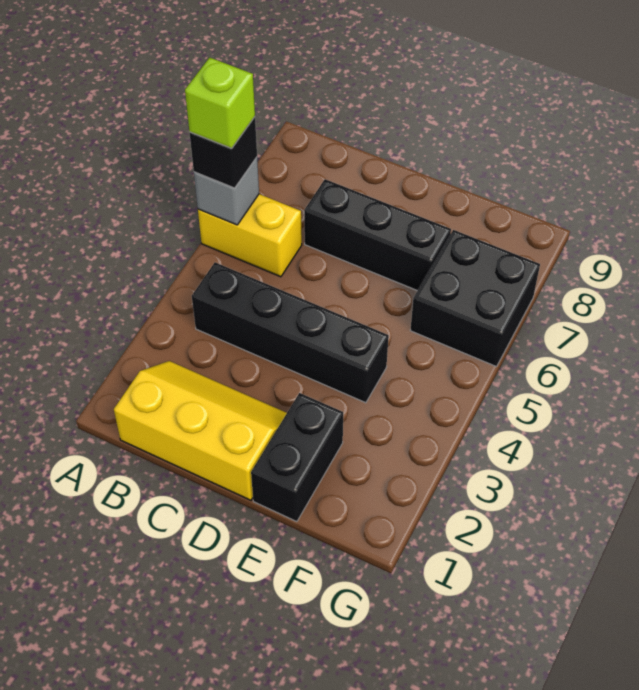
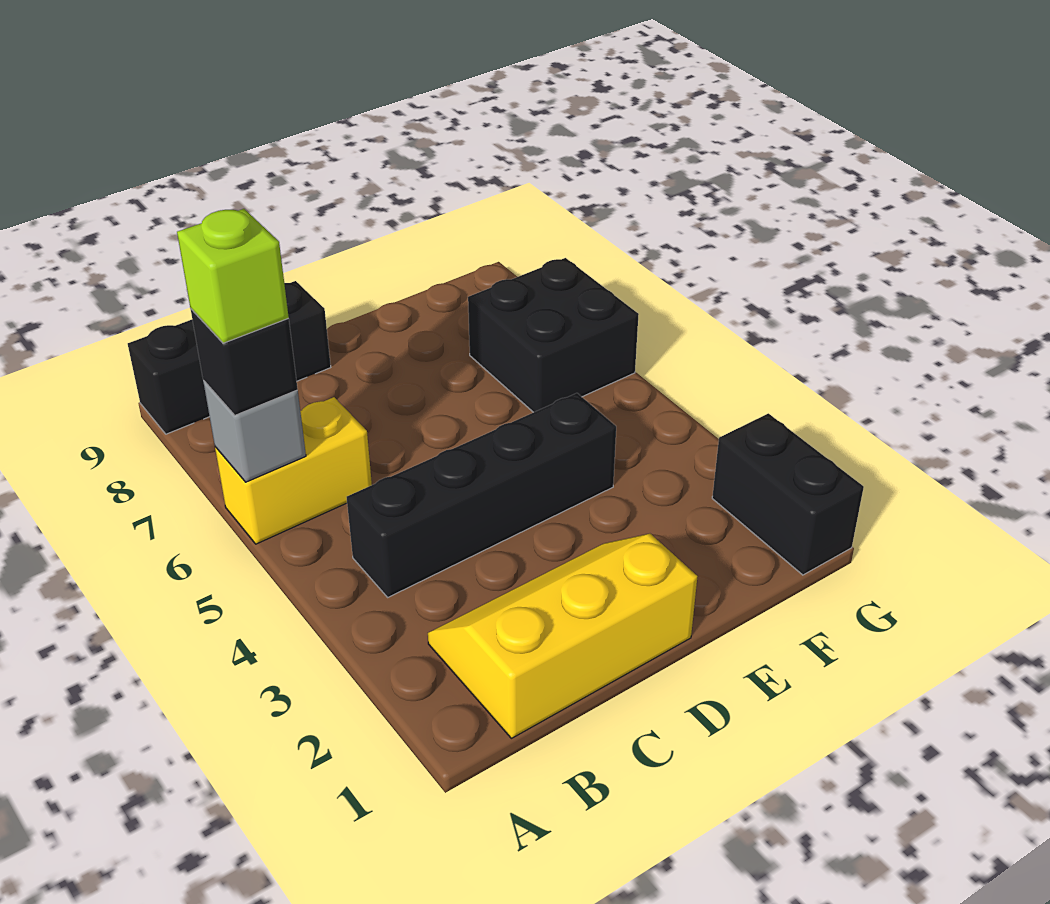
black brick C7:E7 level 1 -> black brick A9:C9 level 1
black brick E1:E2 level 1 -> black brick G1:G2 level 1

